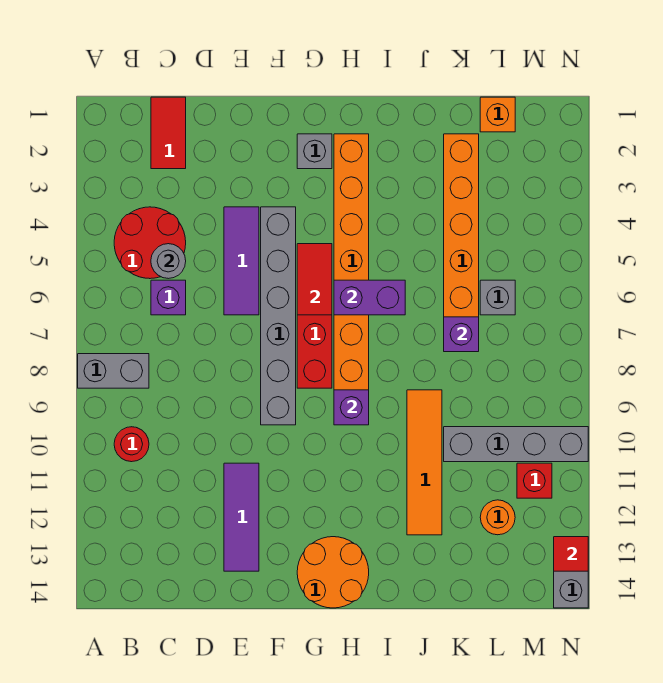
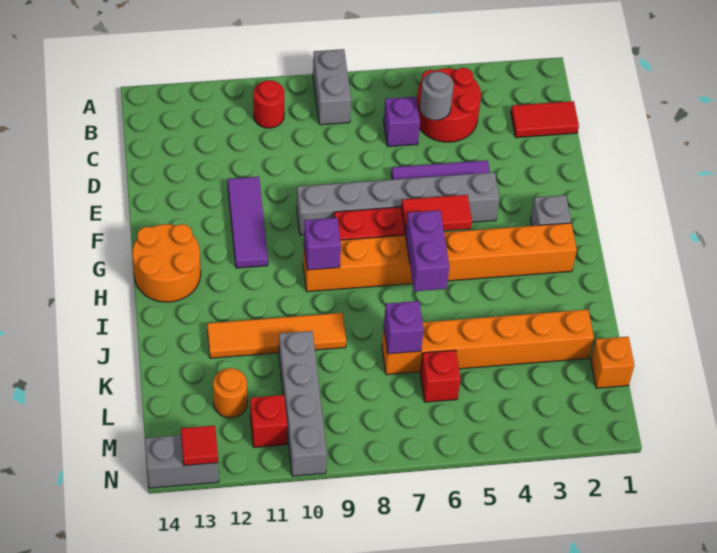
purple tile E11:E13 level 1 -> purple tile E11:G11 level 1
grey brick L6 level 1 -> red brick L6 level 1

